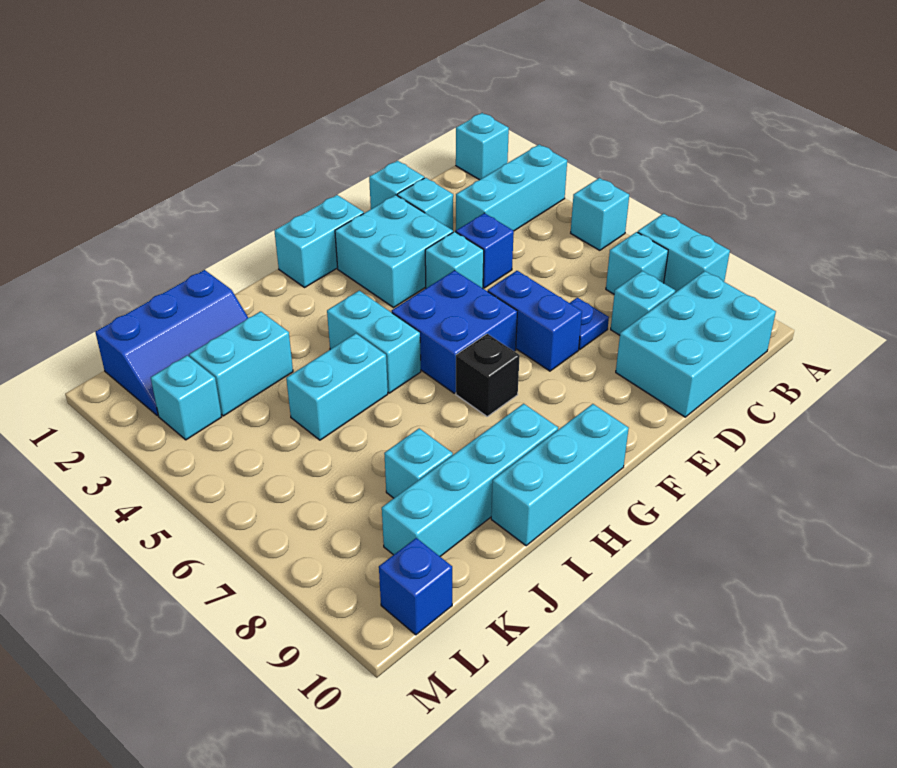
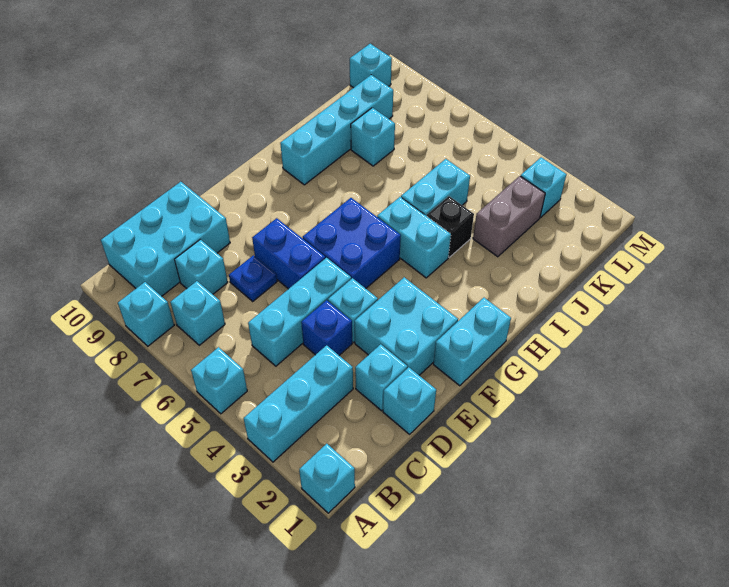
cyan brick A7:A8 level 1 -> cyan brick A8 level 1
black brick G7 level 1 -> black brick I4 level 1
cyan brick G10:I10 level 1 -> cyan brick C5:E5 level 1
blue slope J1:L2 level 1 top 1 -> none
cyan brick J3:K3 level 1 -> grey brick J3:K3 level 1
blue brick L10 level 1 -> cyan brick L10 level 1

